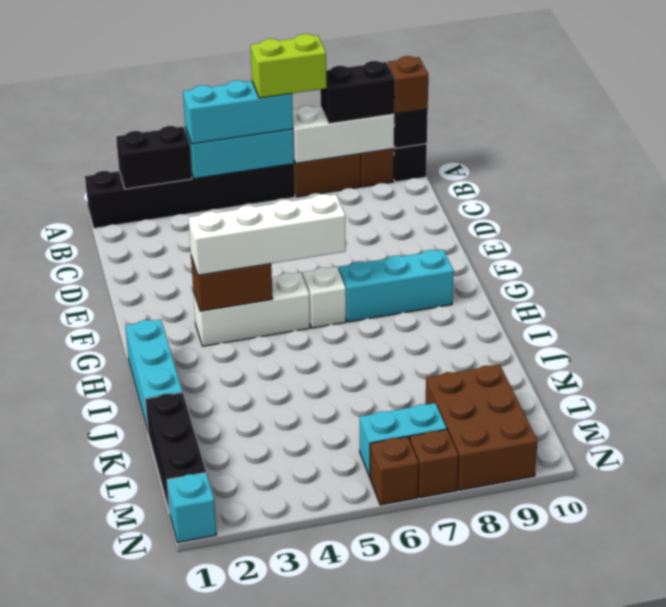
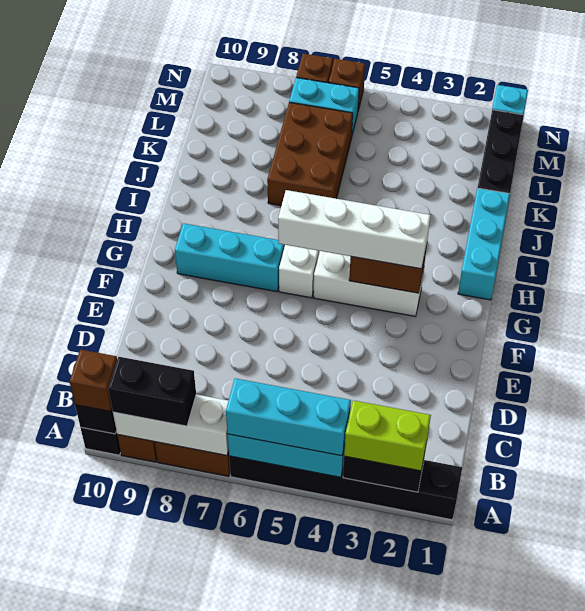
lime brick A6:A7 level 4 -> lime brick A2:A3 level 3
brown brick L8:N9 level 1 -> brown brick J6:L7 level 1

